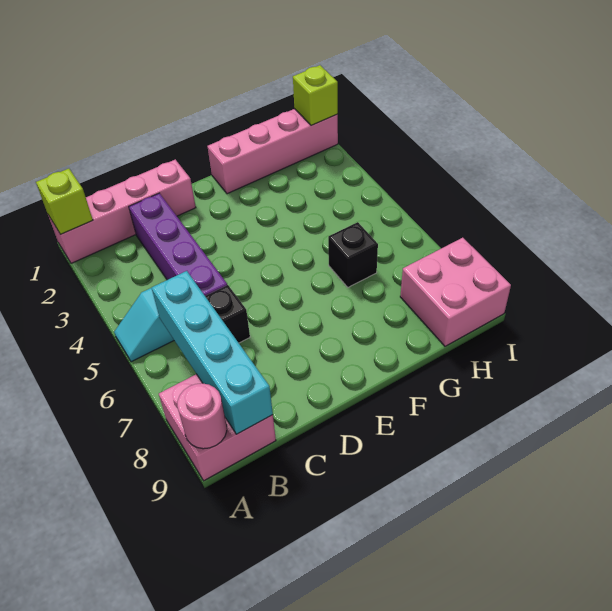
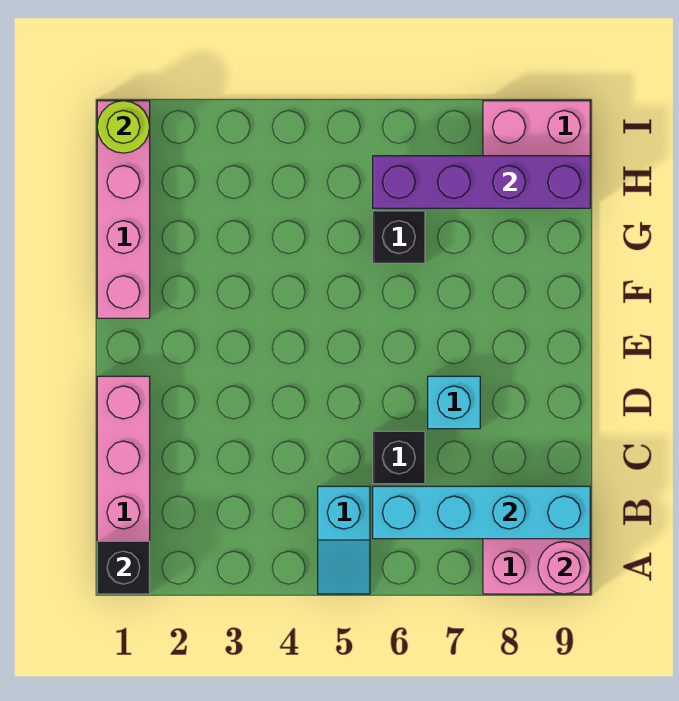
lime brick A1 level 2 -> black brick A1 level 2
purple brick C2:C5 level 1 -> purple brick H6:H9 level 2
none -> cyan brick D7 level 1
lime brick I1 level 2 -> lime round brick I1 level 2

